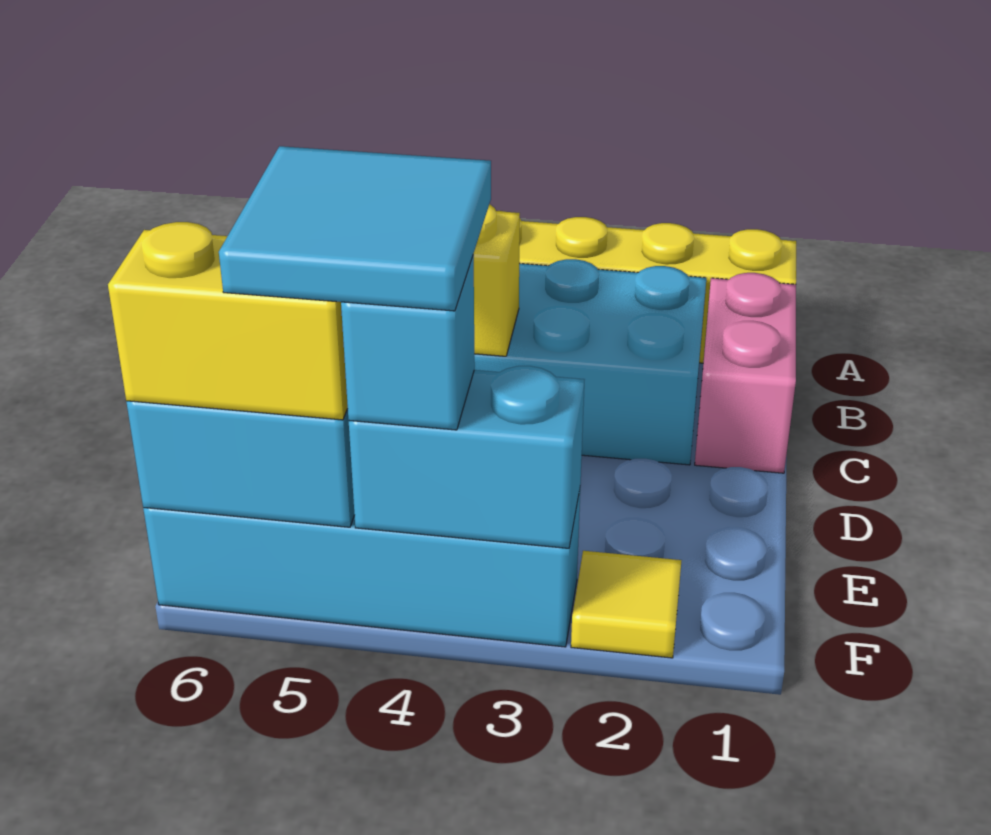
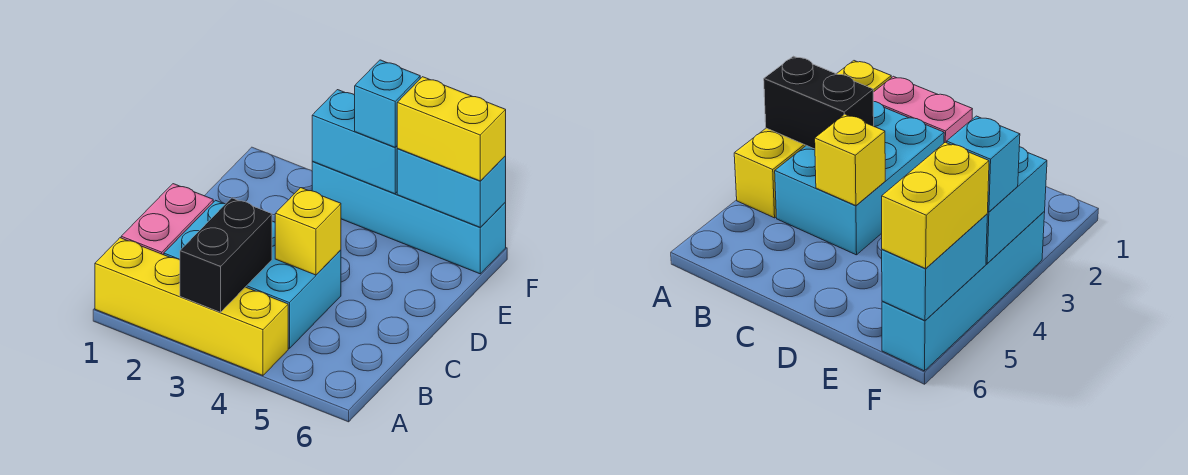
none -> black brick A3:B3 level 2
cyan tile E4:F5 level 4 -> none
yellow tile F2 level 1 -> none

